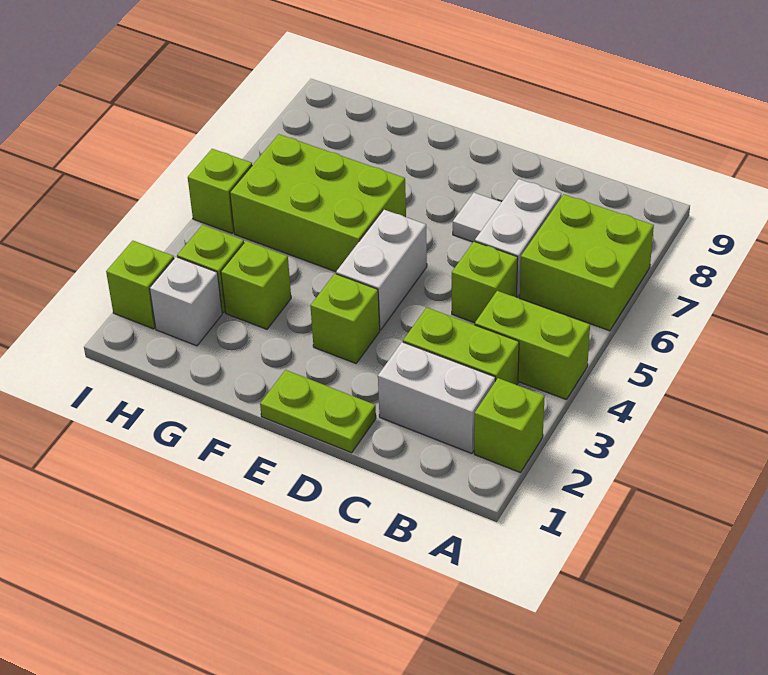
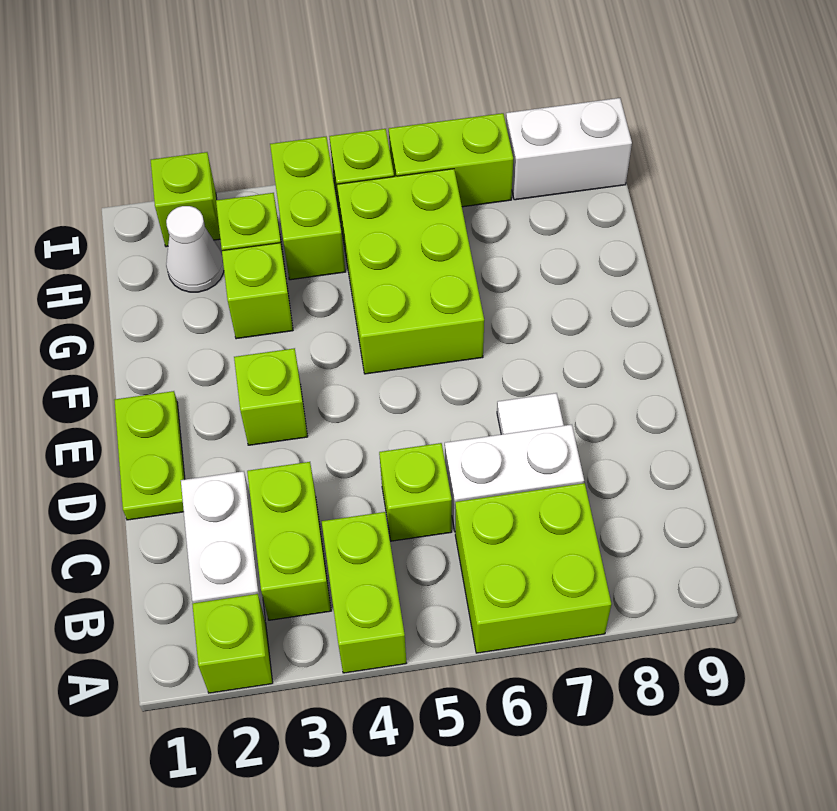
white brick E4:E5 level 1 -> white brick I8:I9 level 1
white brick H2 level 1 -> white cone H2 level 1
none -> lime brick H4:I4 level 1
none -> lime brick I6:I7 level 1

